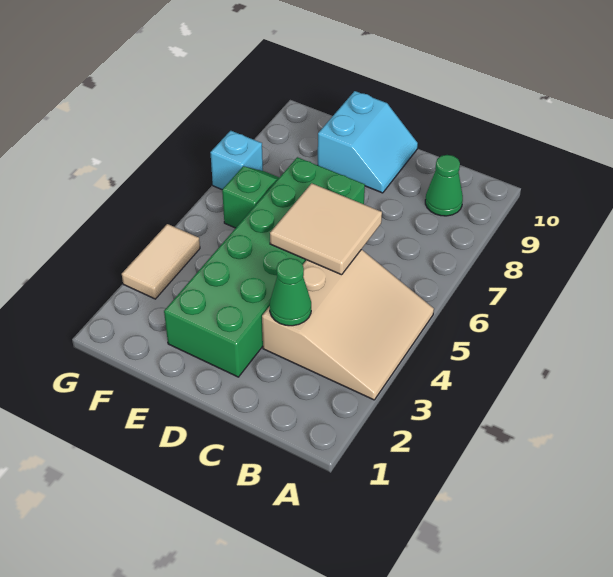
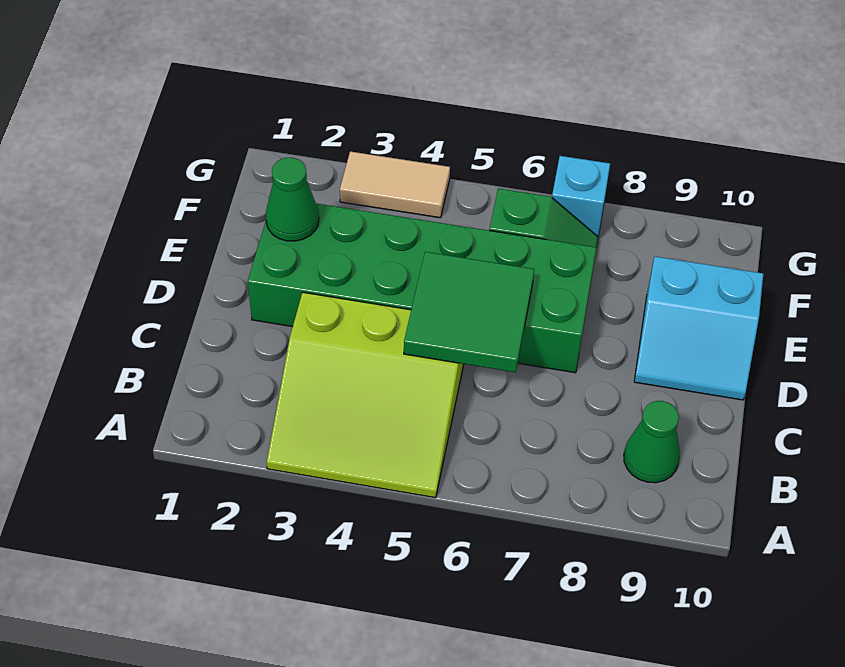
tan slope A3:C5 level 1 top C -> lime slope A3:C5 level 1 top C
green cone C3 level 2 -> green cone E2 level 2
tan tile C5:D6 level 2 -> green tile C5:D6 level 2

